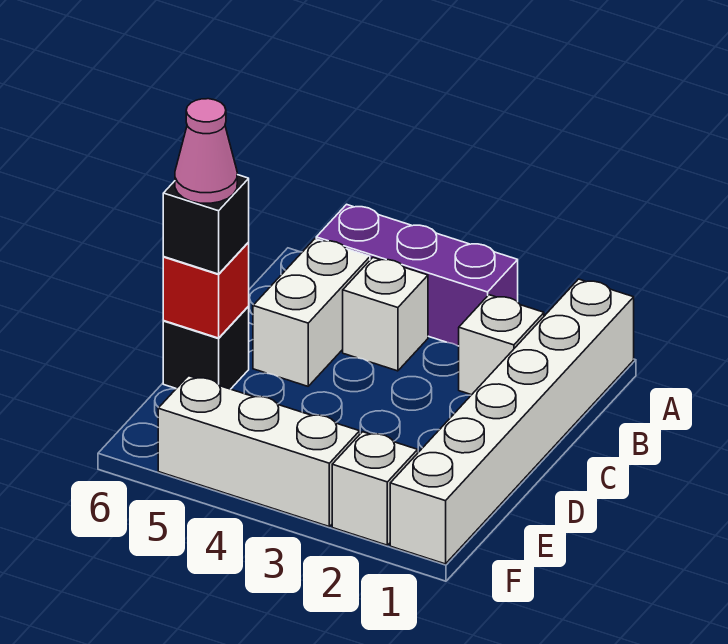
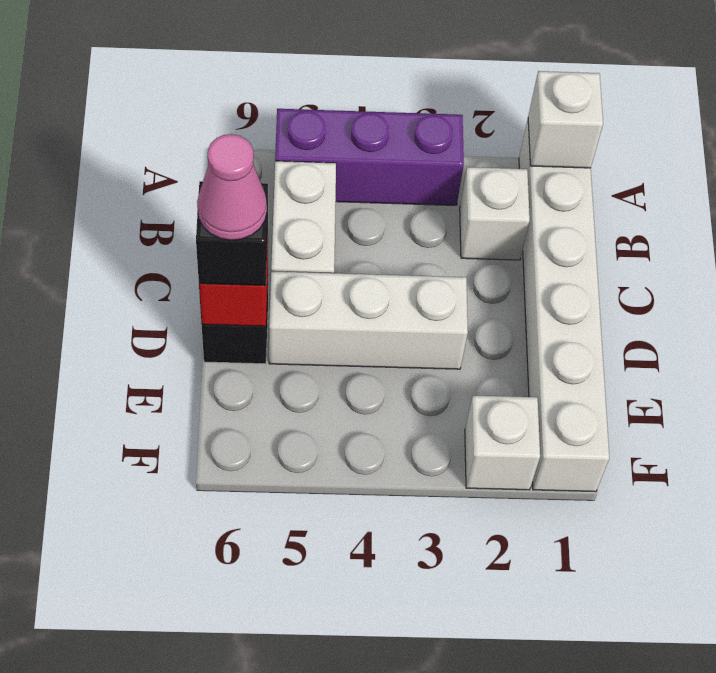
white brick B4 level 1 -> white brick A1 level 2
white brick F3:F5 level 1 -> white brick D3:D5 level 1

